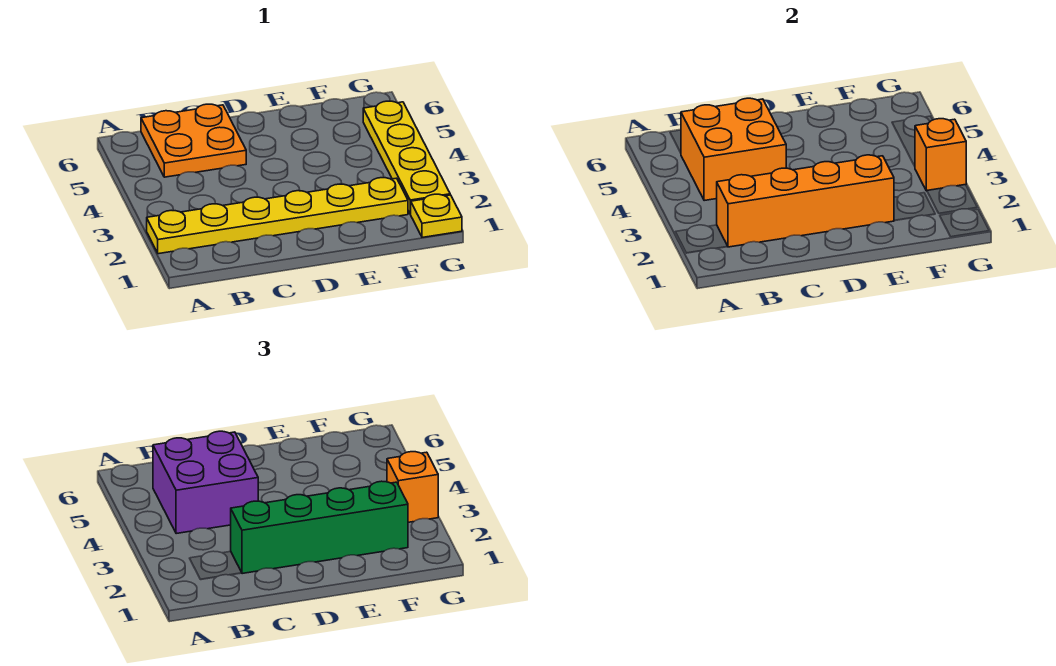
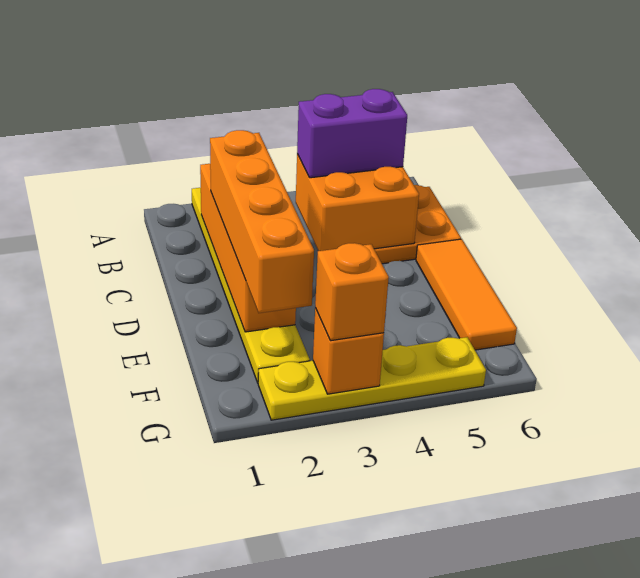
purple brick B4:C5 level 3 -> purple brick B4:B5 level 3
green brick C2:F2 level 3 -> orange brick C2:F2 level 3
none -> orange tile D6:F6 level 1
yellow plate G1 level 1 -> none

